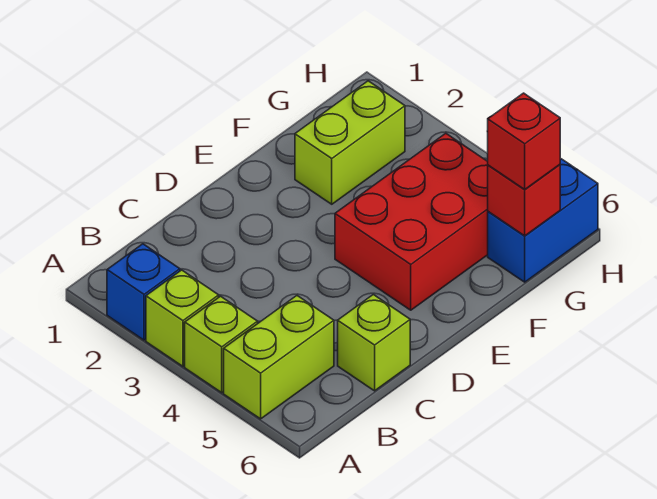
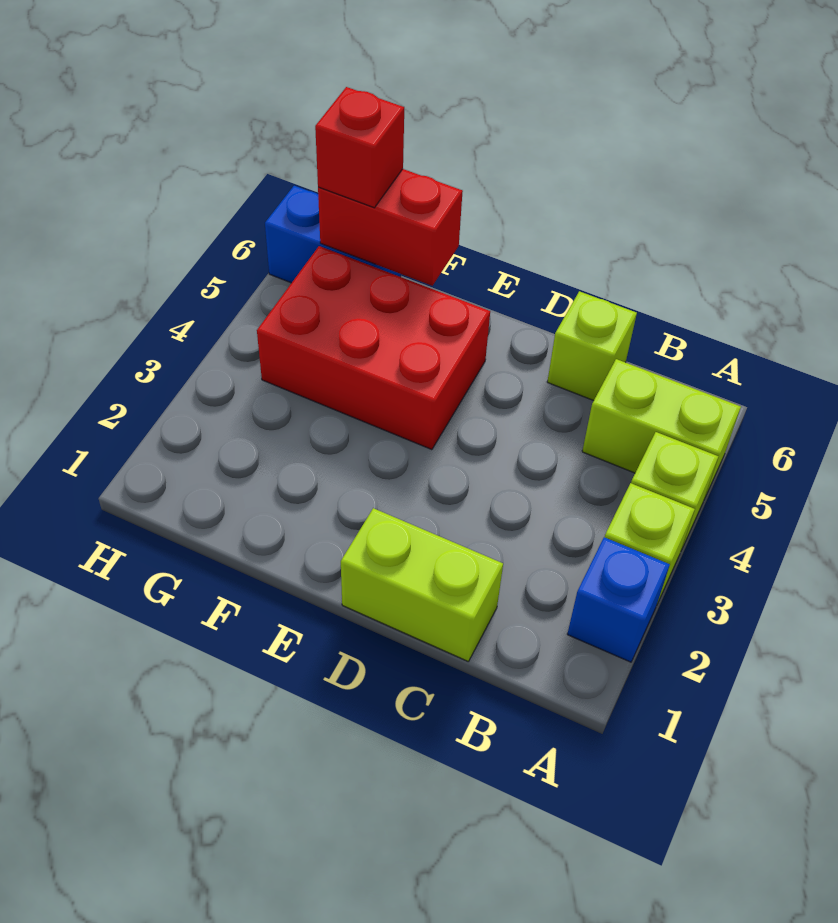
lime brick F2:G2 level 1 -> lime brick C1:D1 level 1
red brick G6 level 2 -> red brick F6:G6 level 2

